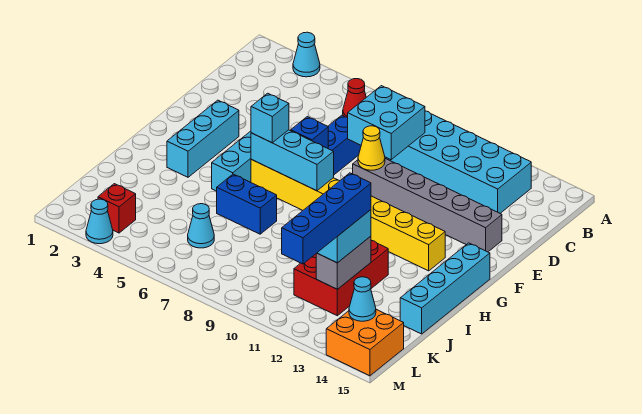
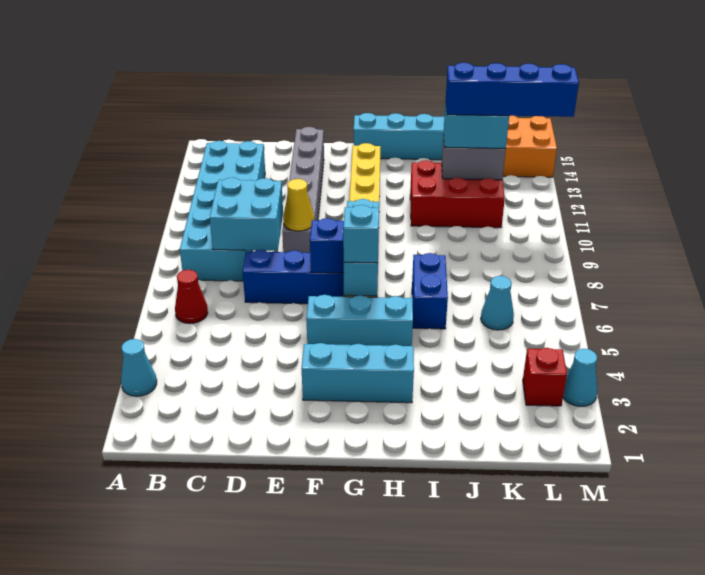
cyan cone L14 level 2 -> none

